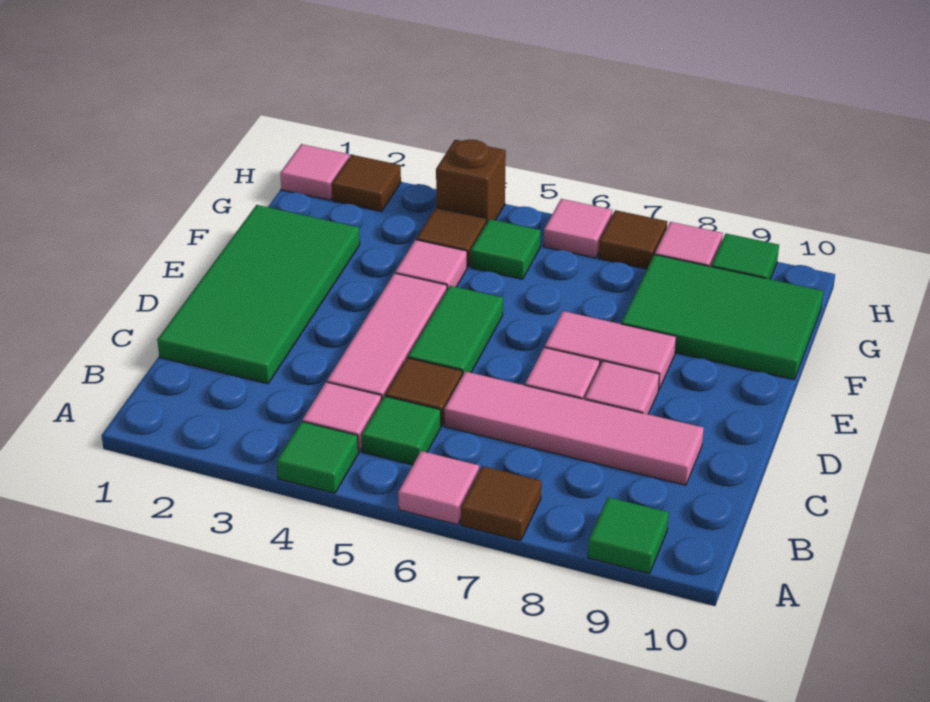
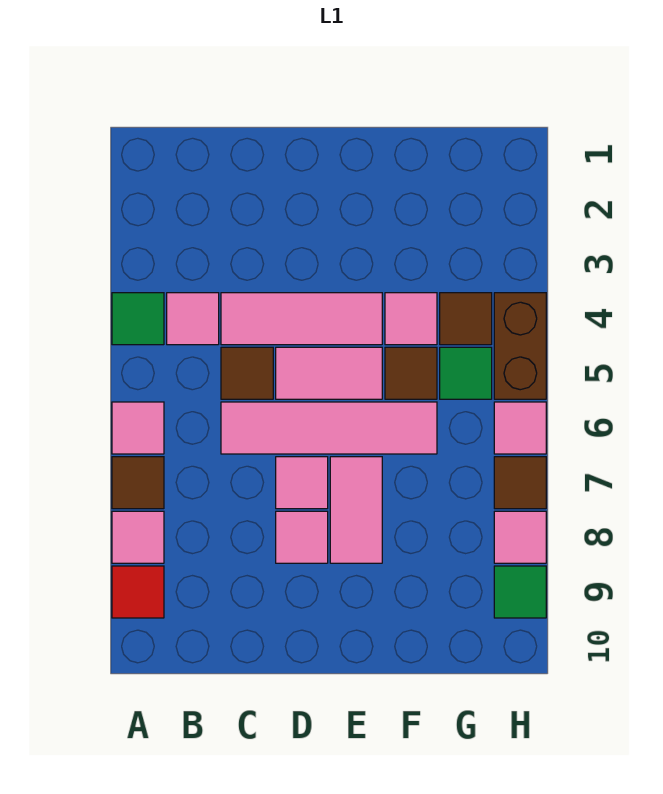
green tile A9 level 1 -> red tile A9 level 1
green tile B5 level 1 -> none
green tile C1:F2 level 1 -> none
pink tile C6:C9 level 1 -> pink tile C6:F6 level 1
green tile D5:E5 level 1 -> pink tile D5:E5 level 1
green tile F8:G10 level 1 -> none
pink tile H1 level 1 -> pink tile A8 level 1
brown tile H2 level 1 -> brown tile F5 level 1
brown brick H4 level 1 -> brown brick H4:H5 level 1

